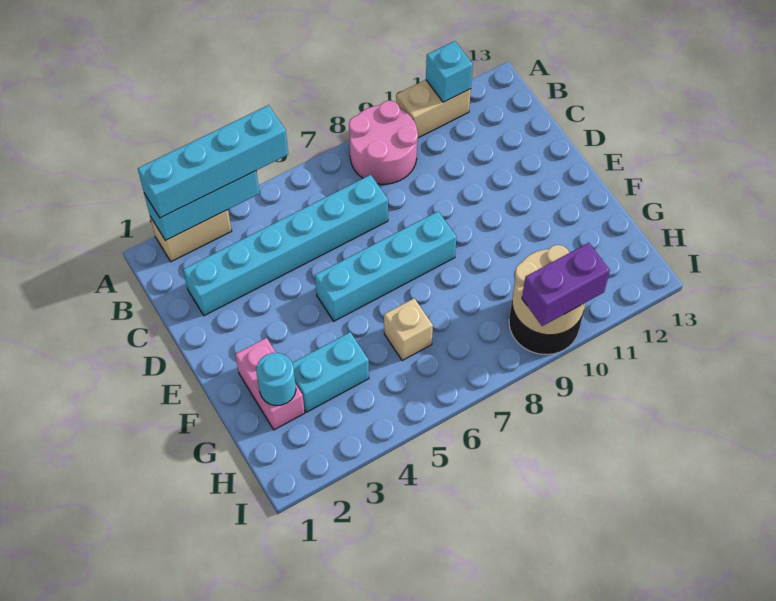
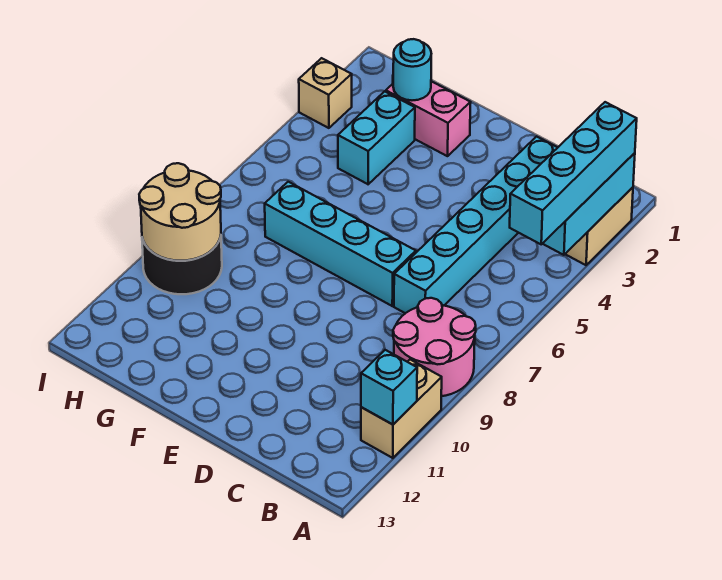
cyan brick E5:E8 level 1 -> cyan brick D7:G7 level 1
tan brick G6 level 1 -> tan brick I3 level 1
purple brick I9:I10 level 3 -> none

